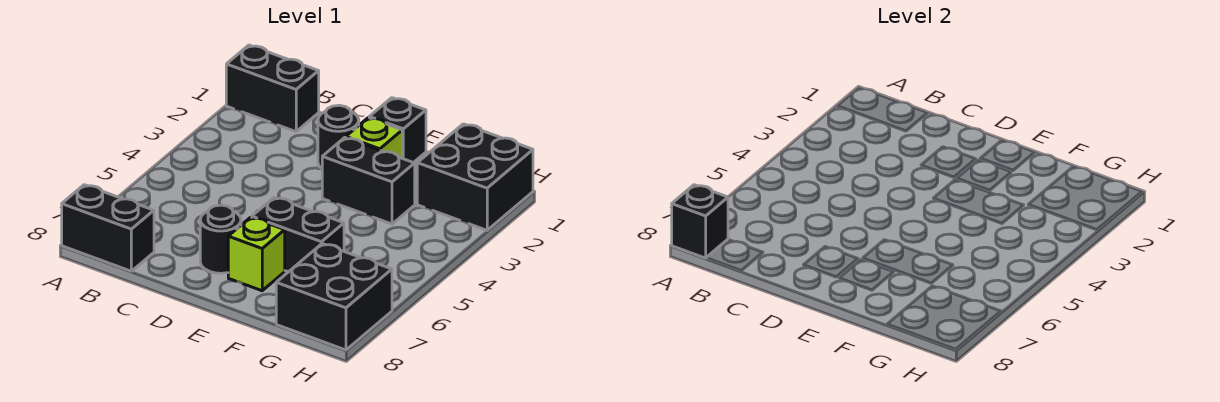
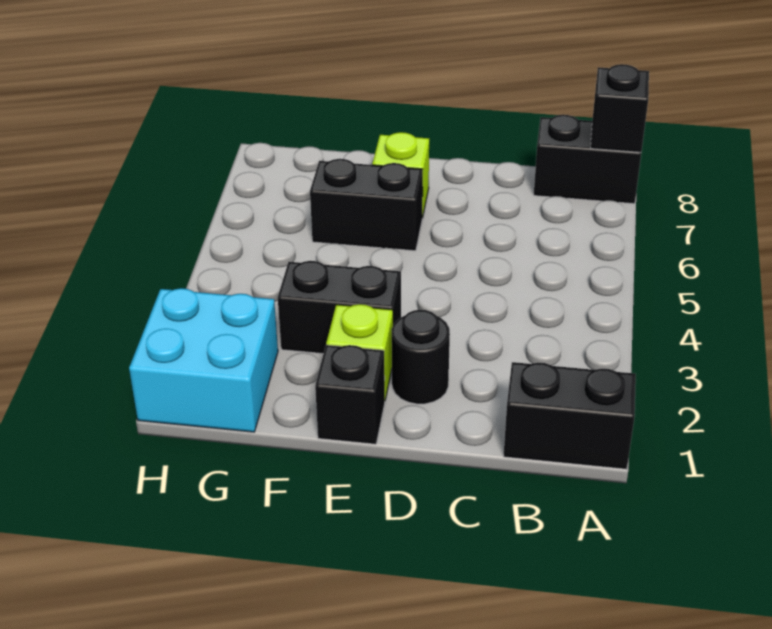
black round brick D7 level 1 -> none
black brick G1:H2 level 1 -> cyan brick G1:H2 level 1
black brick G7:H8 level 1 -> none

